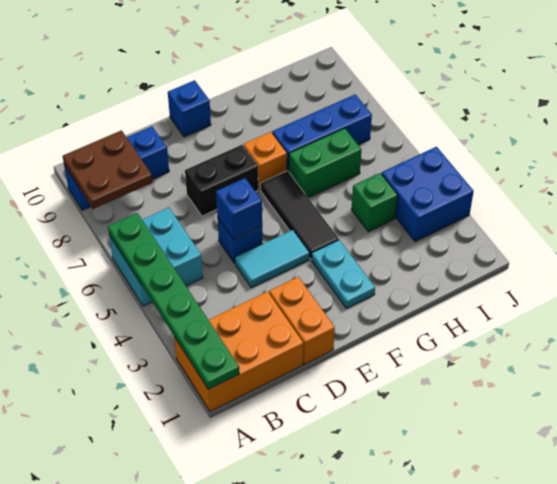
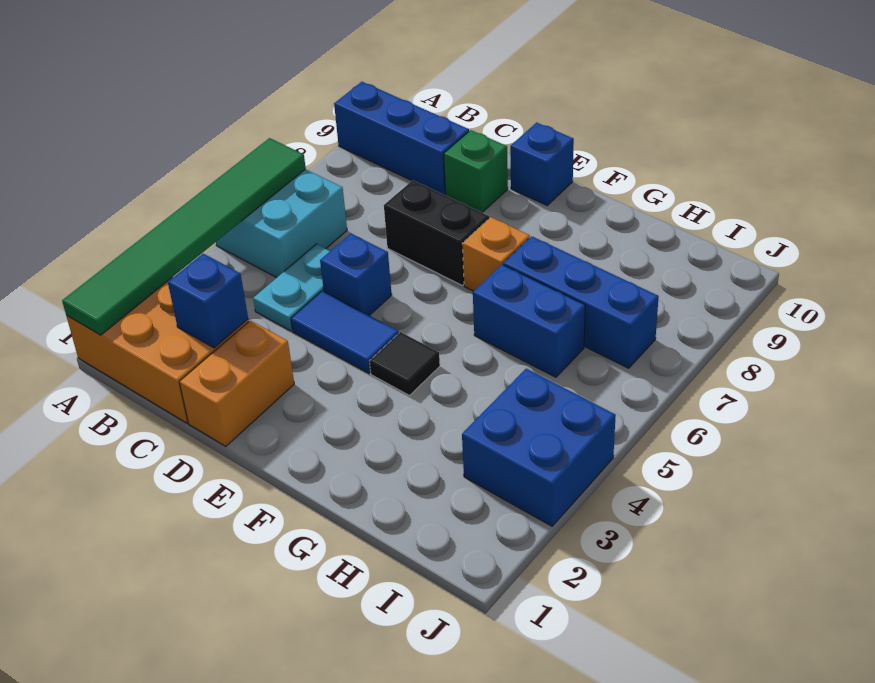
green plate A1:A6 level 2 -> green tile A1:A6 level 2
brown plate A8:B9 level 2 -> none
cyan tile D4:E4 level 1 -> blue tile D4:E4 level 1
blue brick D5 level 2 -> blue brick C2 level 2
cyan plate F2:F3 level 1 -> cyan plate C4:C5 level 1
black tile F4:F6 level 1 -> black tile F4 level 1
green brick G6:H6 level 1 -> blue brick G6:H6 level 1
green brick H4 level 1 -> green brick D9 level 1

